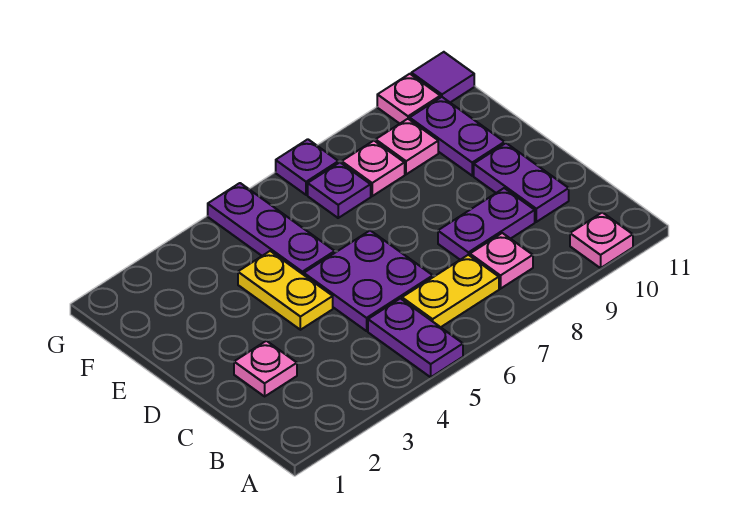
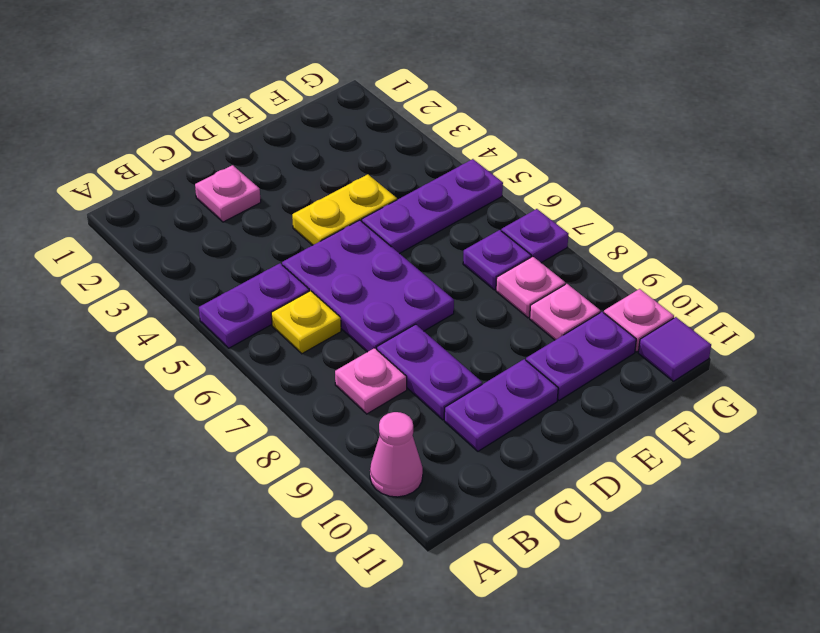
pink plate A10 level 1 -> pink cone A10 level 1
yellow plate B6:B7 level 1 -> yellow plate B6 level 1
purple plate C5:D6 level 1 -> purple plate C5:D7 level 1

